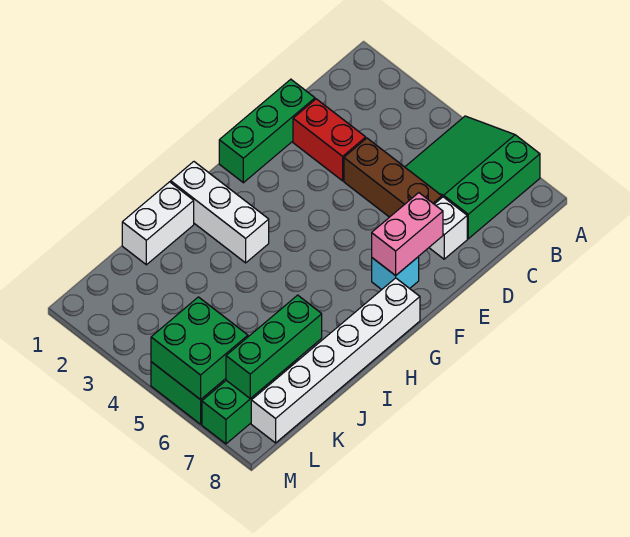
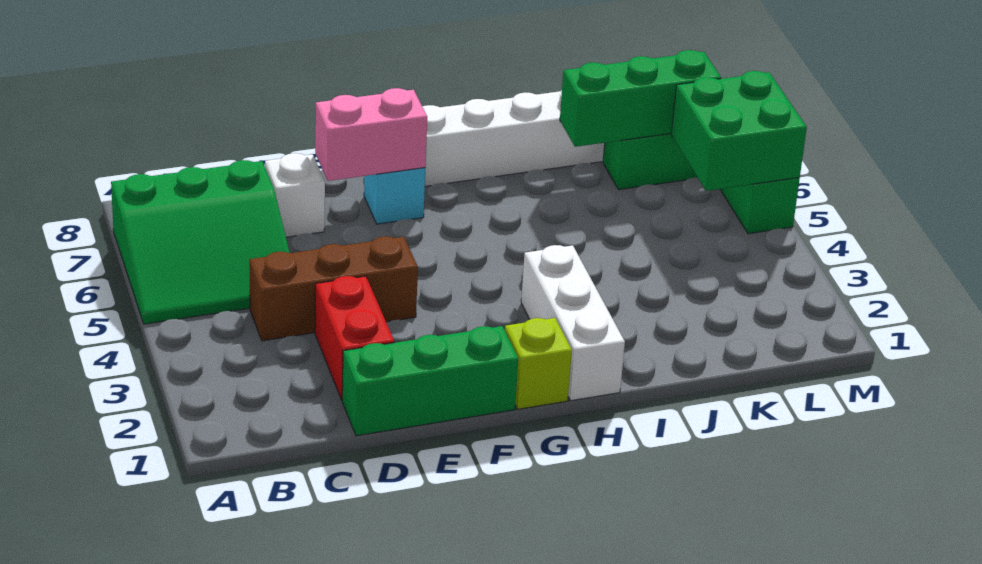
brown brick D4:D6 level 1 -> brown brick C4:E4 level 1
none -> lime brick G1 level 1
white brick I1:J1 level 1 -> none

